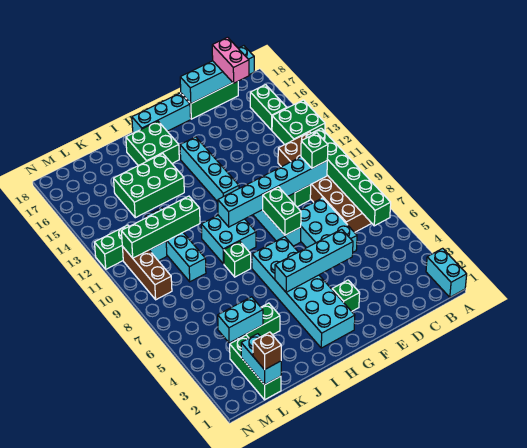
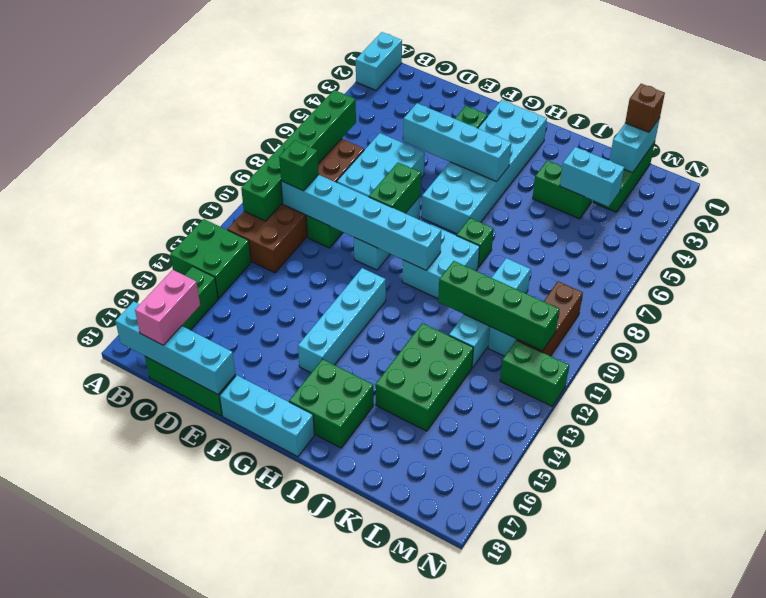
green brick I14:K15 level 1 -> green brick J13:K15 level 1

